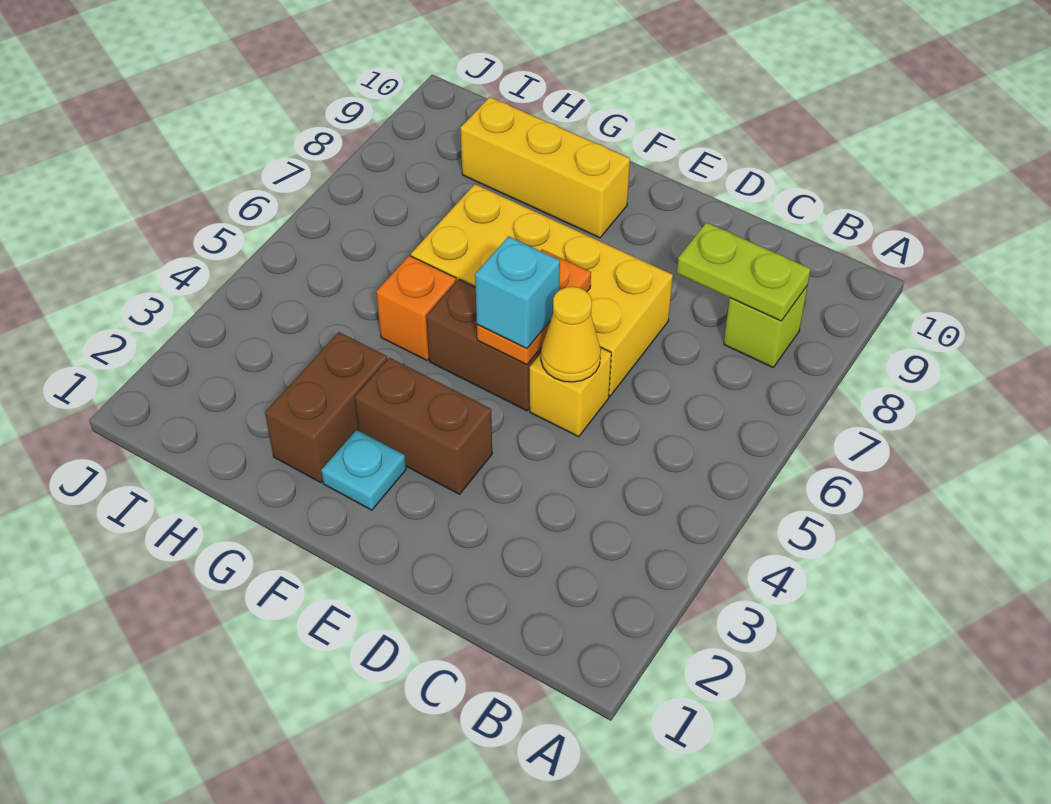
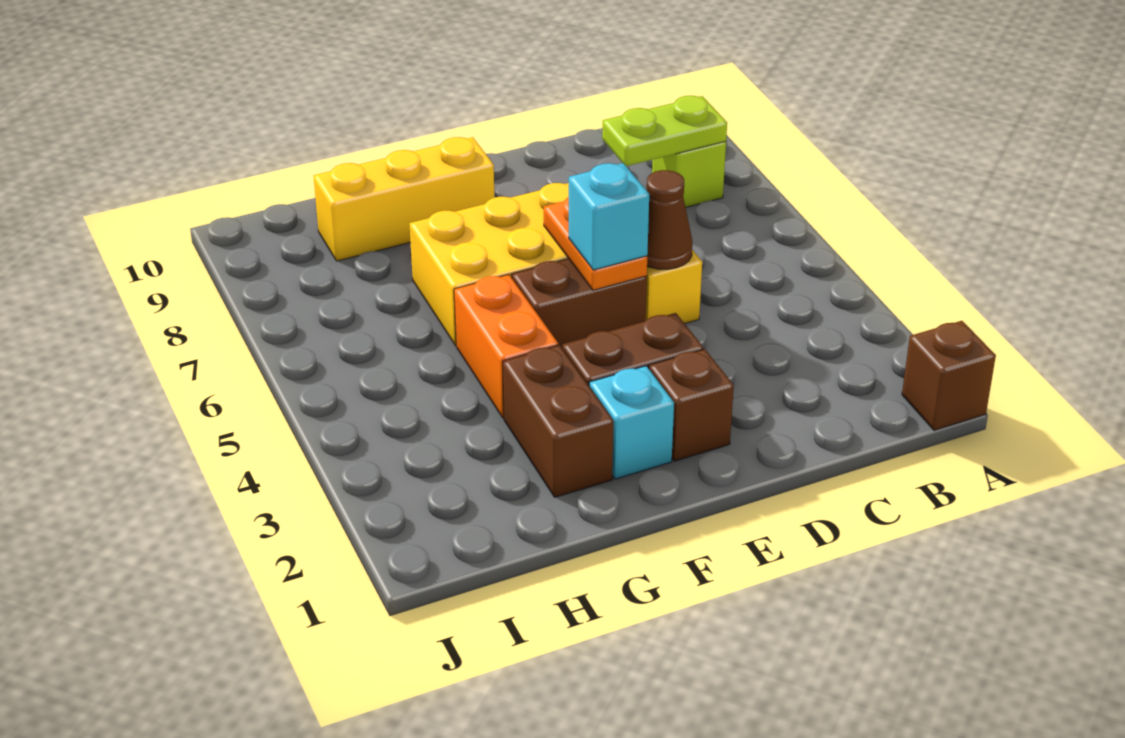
none -> brown brick A1 level 1
yellow cone D5 level 2 -> brown cone D5 level 2
none -> brown brick E2 level 1
cyan plate F2 level 1 -> cyan brick F2 level 1
orange brick G5 level 1 -> orange brick G4:G5 level 1

